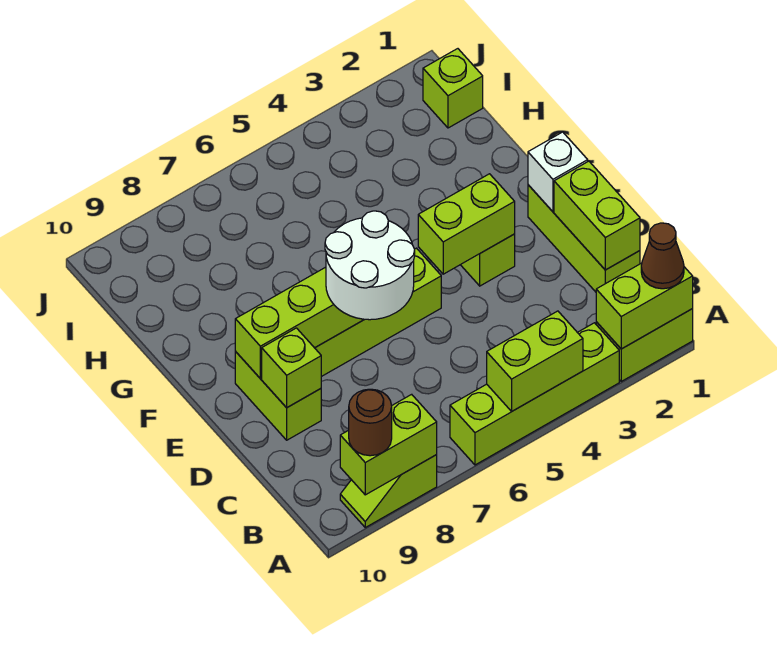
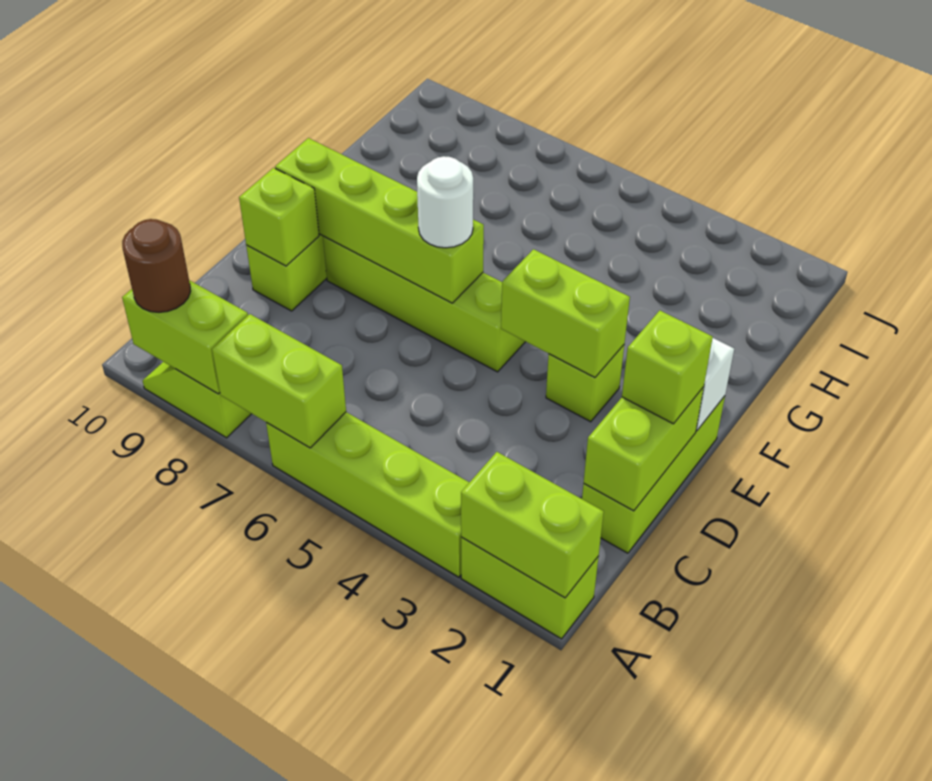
brown cone A1 level 3 -> none
lime brick A4:A5 level 2 -> lime brick A6:A7 level 2
white round brick D6:E7 level 3 -> white round brick E6 level 3
lime brick I1 level 1 -> lime brick D1 level 3

